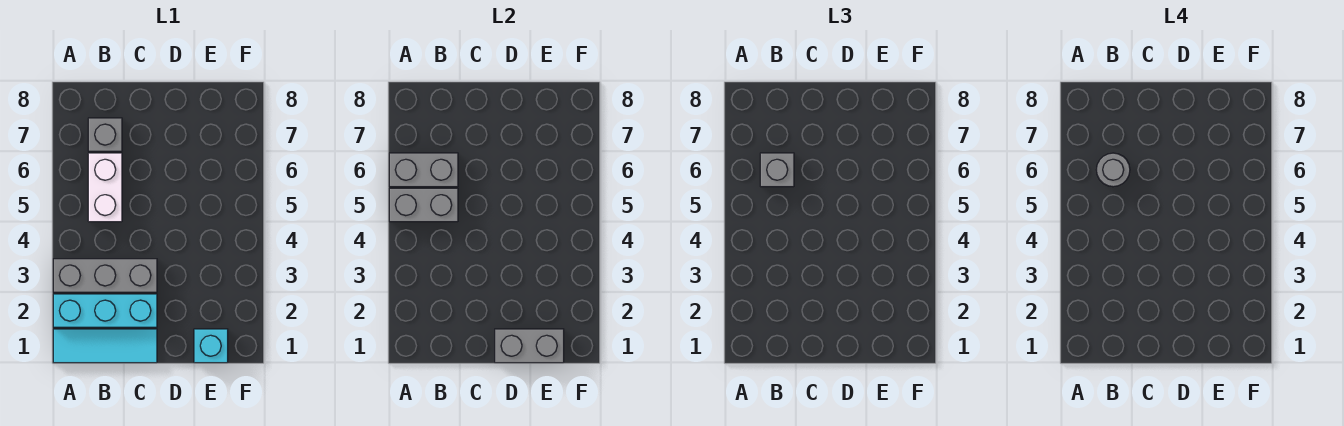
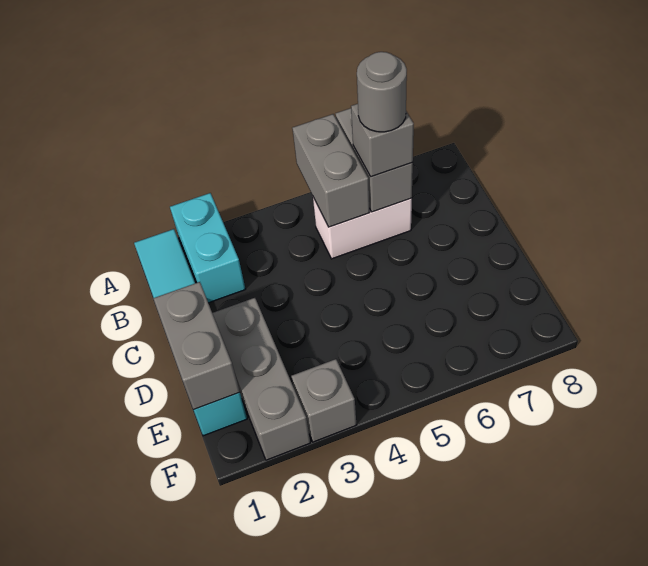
cyan brick A2:C2 level 1 -> cyan brick A2:B2 level 1
grey brick A3:C3 level 1 -> grey brick D2:F2 level 1
grey brick B7 level 1 -> grey brick F3 level 1

